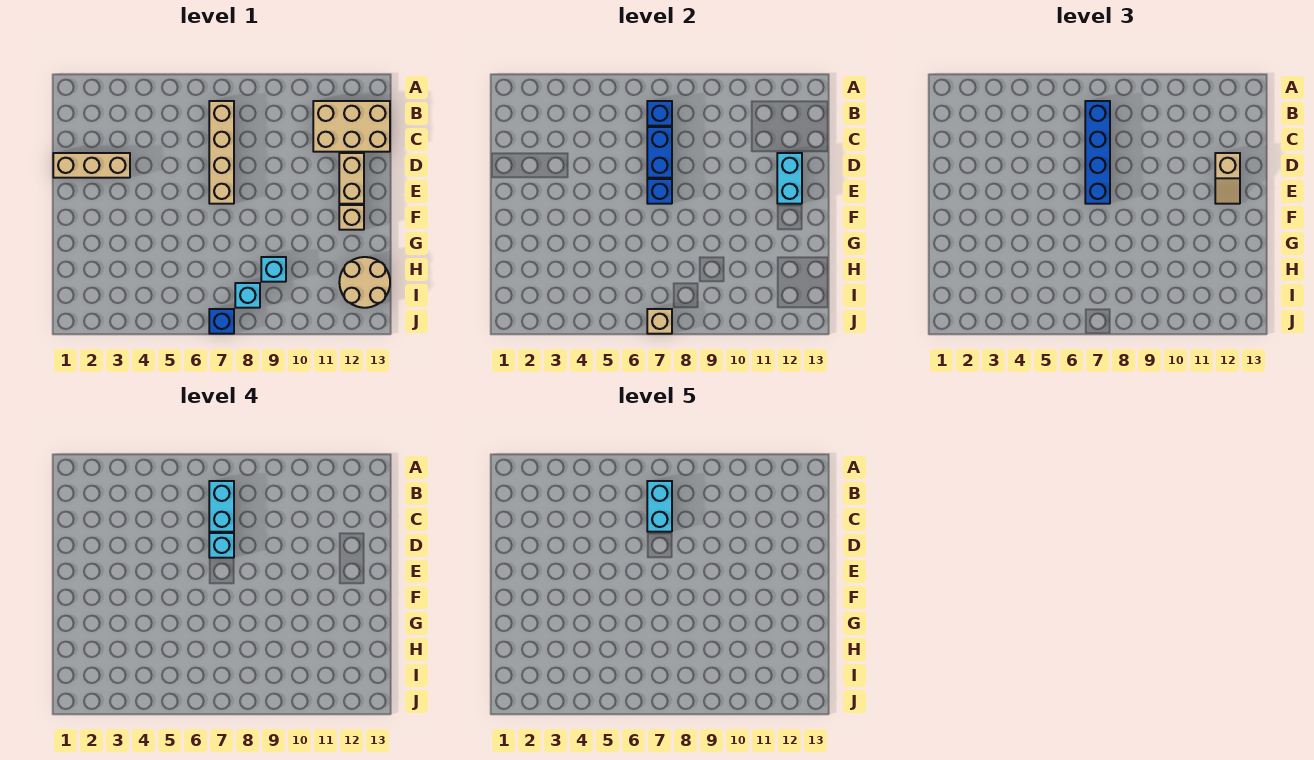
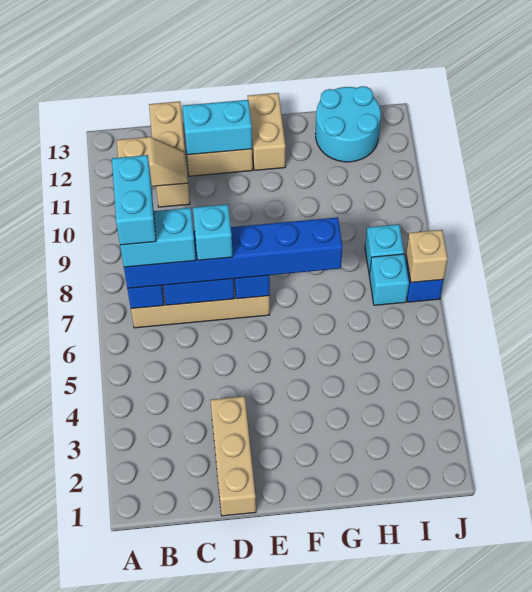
blue brick B7:E7 level 3 -> blue brick B7:G7 level 3
cyan brick B7:C7 level 5 -> cyan brick B7:B8 level 5
tan brick B11:C13 level 1 -> tan brick C11:C13 level 1
tan slope D12:E12 level 3 top D -> tan slope B11:C11 level 2 top B
tan brick F12 level 1 -> tan brick F12:F13 level 1
cyan brick H9 level 1 -> cyan brick I7 level 1
tan round brick H12:I13 level 1 -> cyan round brick H12:I13 level 1

